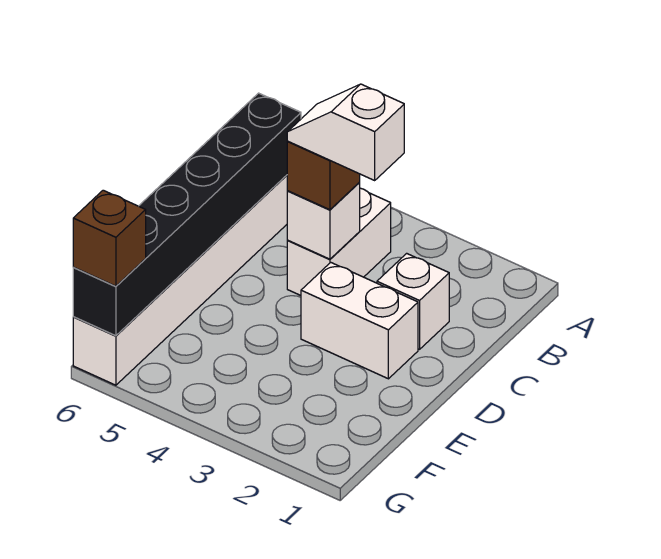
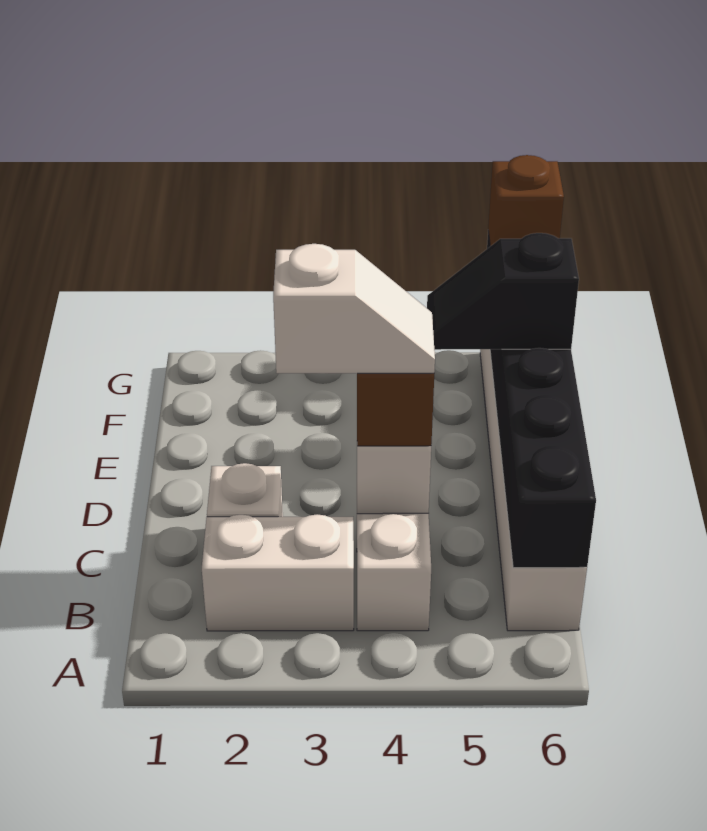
white brick D2:D3 level 1 -> white brick B2:B3 level 1
none -> black slope E5:E6 level 3 top 6

